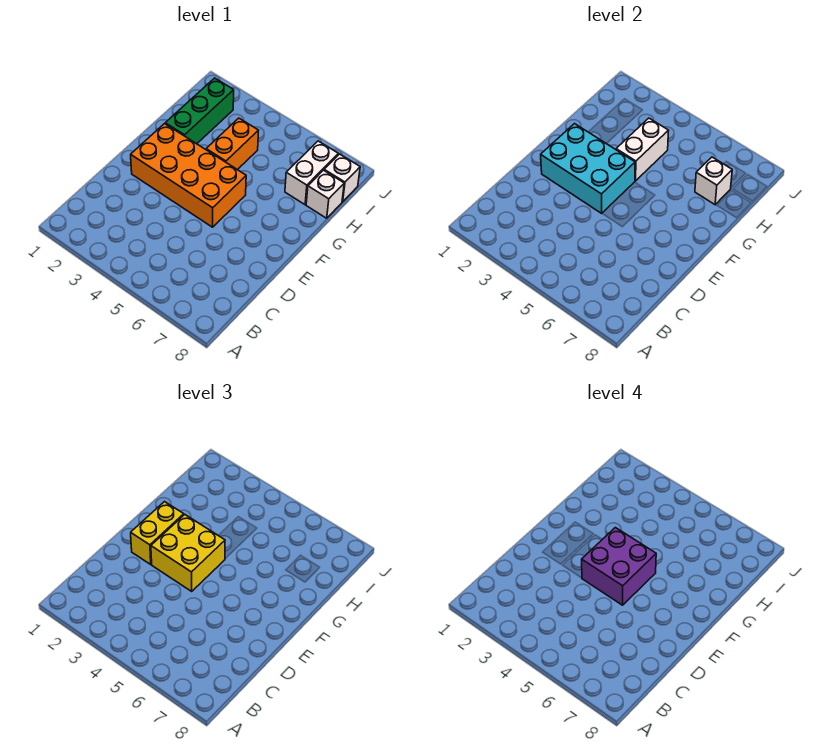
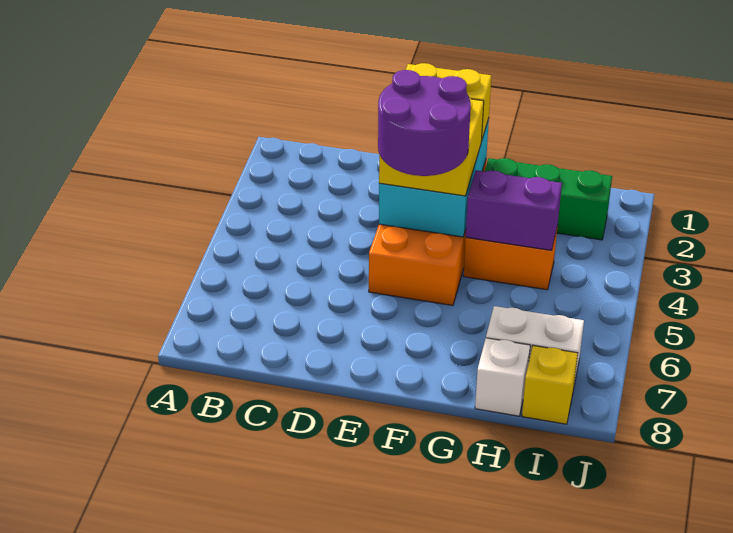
purple brick E4:F5 level 4 -> purple round brick E4:F5 level 4
white brick G4:H4 level 2 -> purple brick G4:H4 level 2
white brick H7 level 2 -> none
white brick I8 level 1 -> yellow brick I8 level 1

